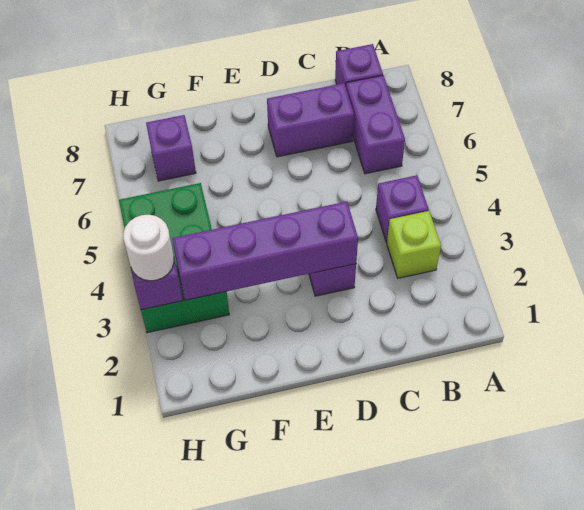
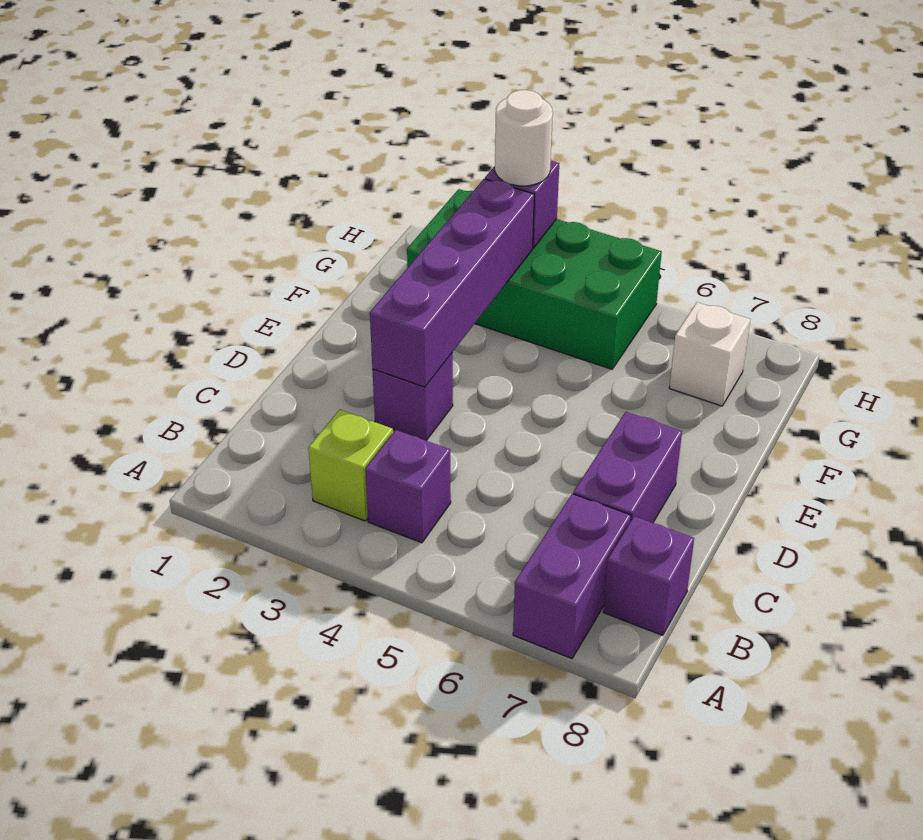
purple brick B6:B7 level 1 -> purple brick A7:B7 level 1
green brick G3:H5 level 1 -> green brick G2:H5 level 1
purple brick G7 level 1 -> white brick G7 level 1

